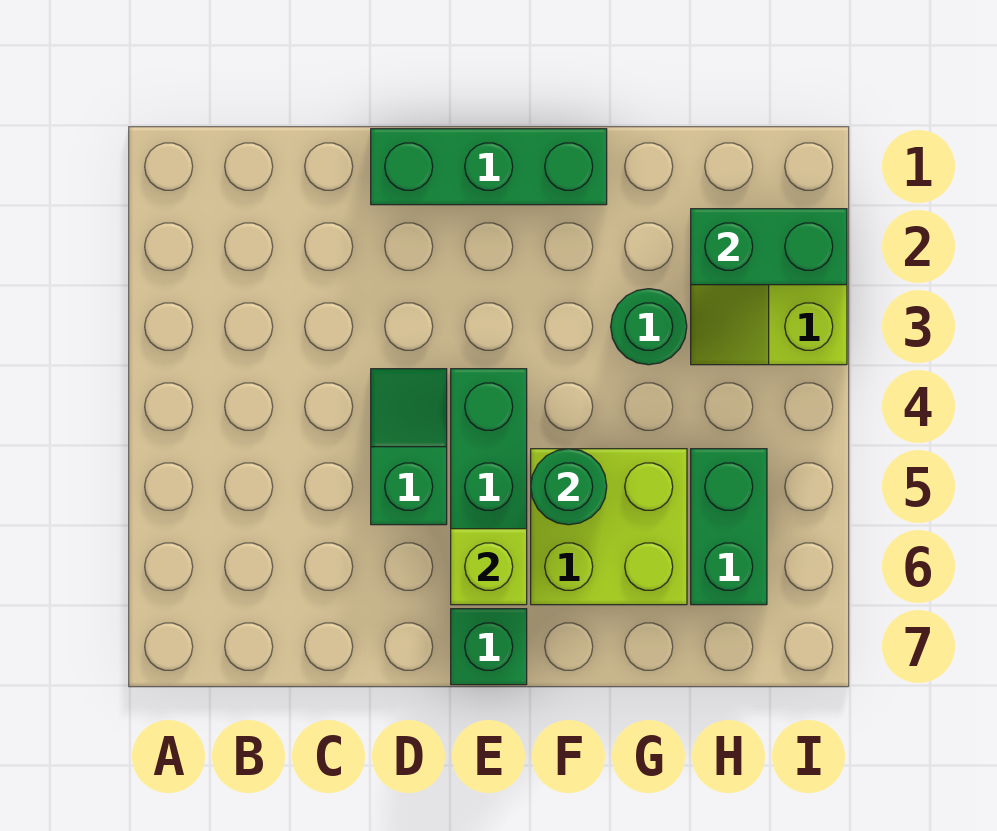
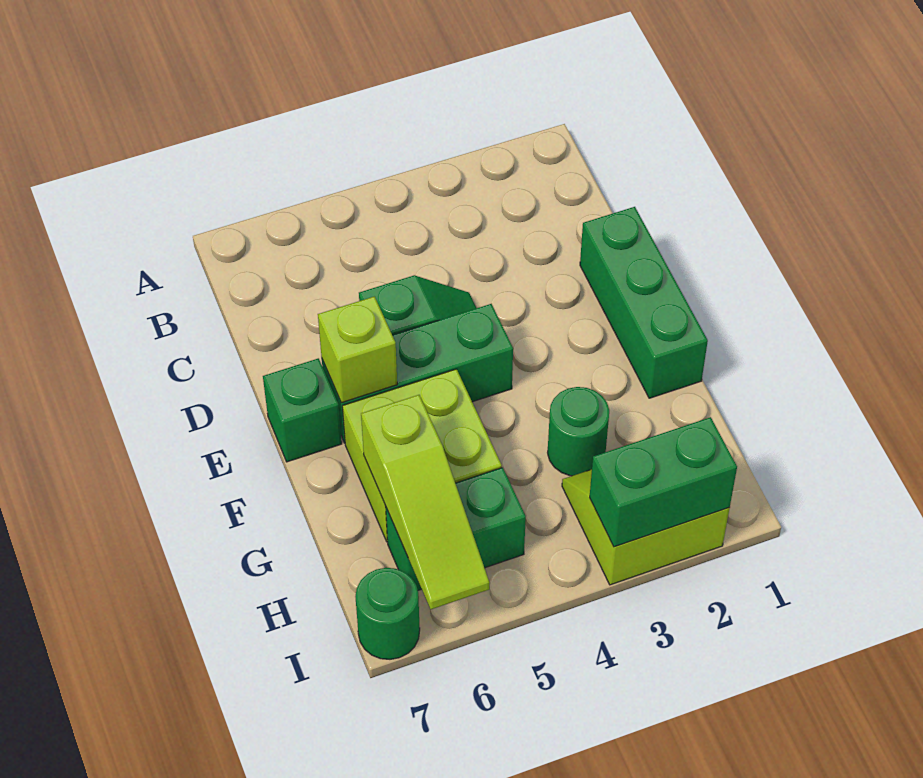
green round brick F5 level 2 -> green round brick I7 level 1
none -> lime slope G6:I6 level 2 top G
green brick H2:I2 level 2 -> green brick I2:I3 level 2

